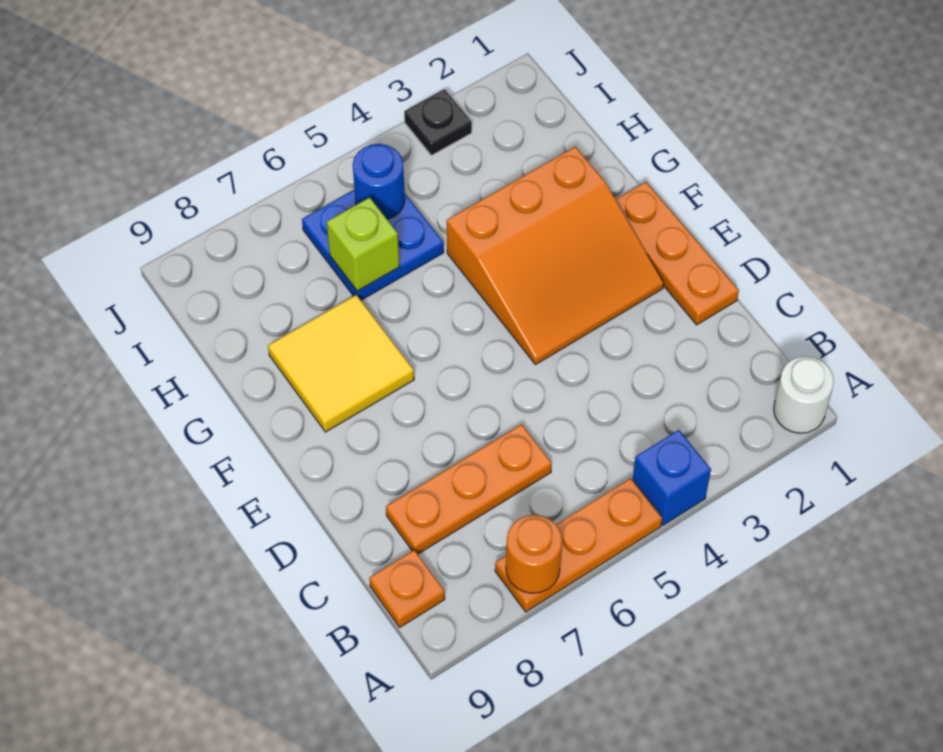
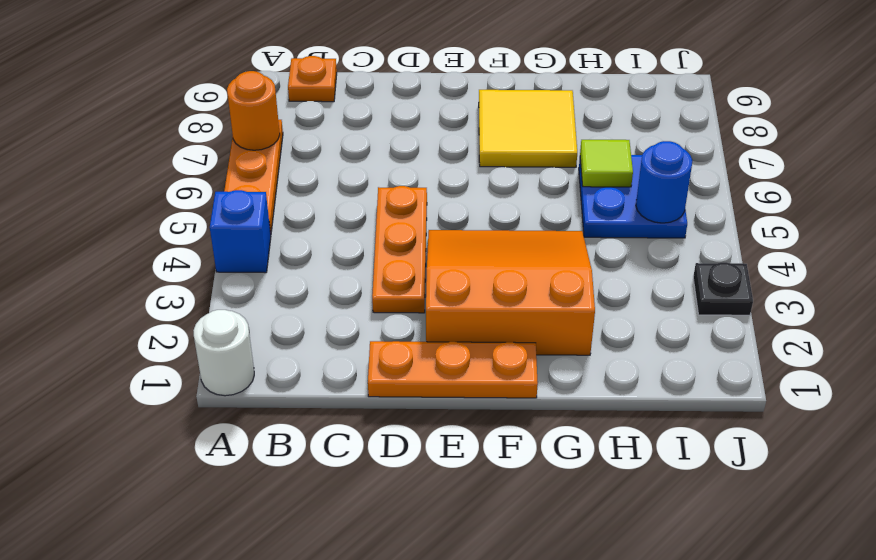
orange plate C6:C8 level 1 -> orange plate D3:D5 level 1
orange slope E2:G4 level 1 top G -> orange slope E2:G4 level 1 top 2
lime brick H6 level 2 -> lime tile H6 level 2

